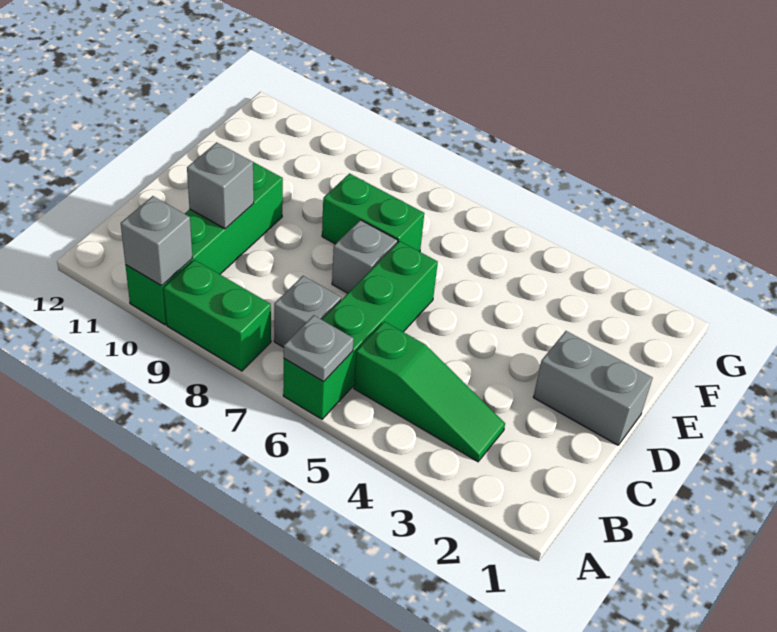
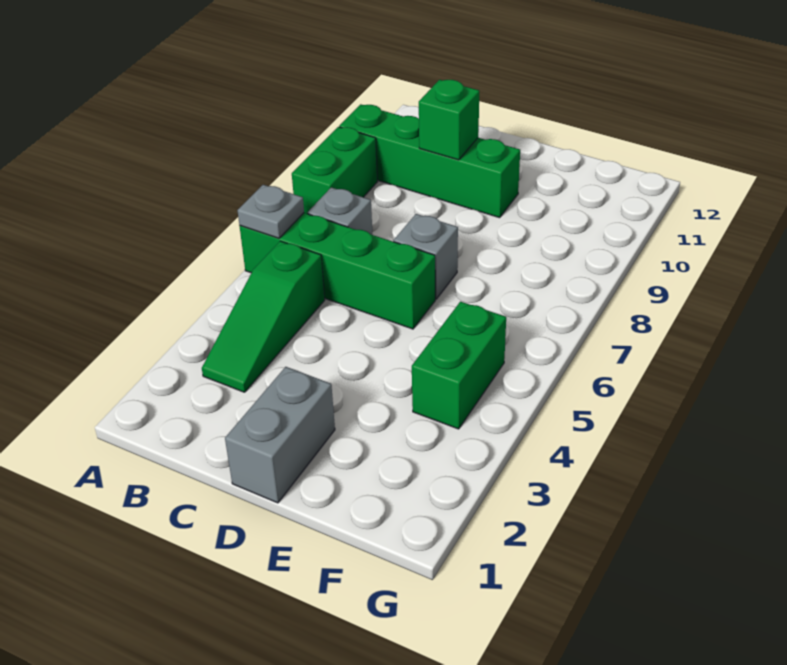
grey brick A10 level 2 -> none
grey brick C10 level 2 -> green brick C10 level 2
green brick E7:E8 level 1 -> green brick F4:F5 level 1

